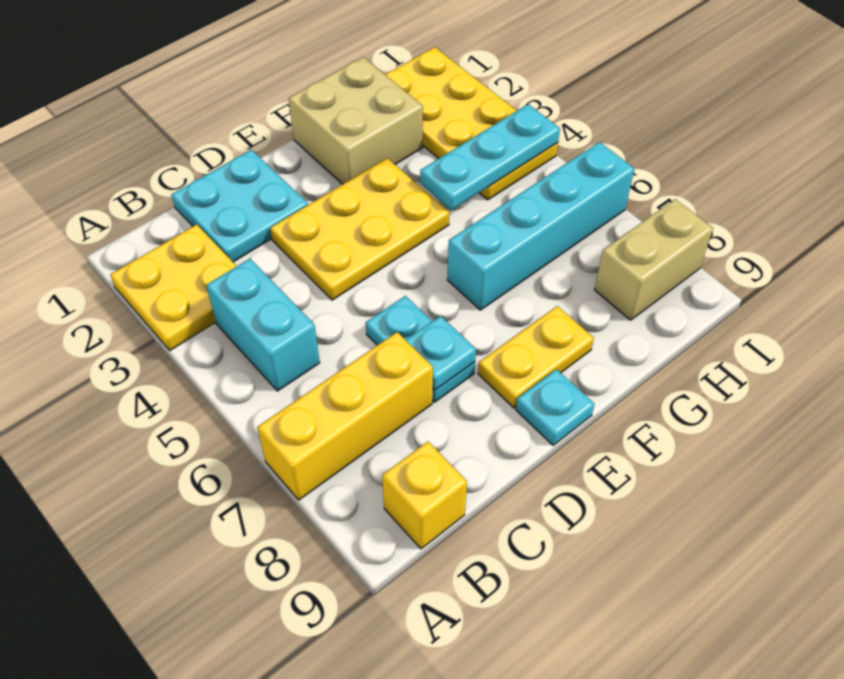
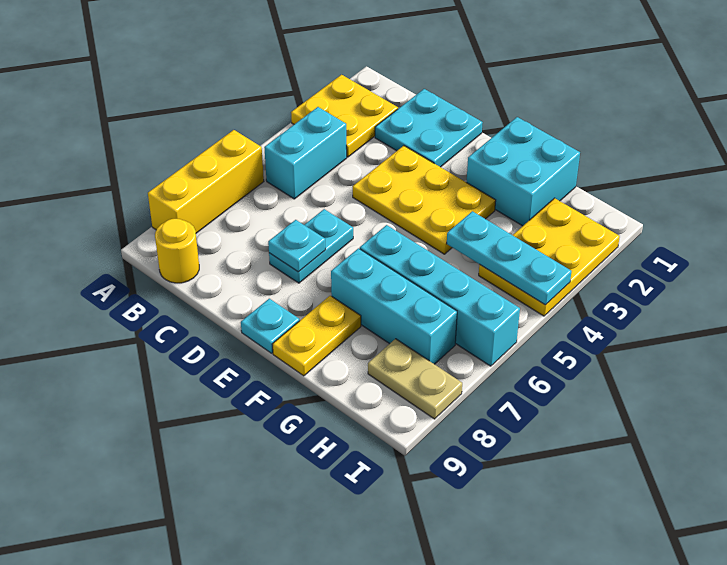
yellow brick A7:C7 level 1 -> yellow brick A6:A8 level 1
yellow brick B9 level 1 -> yellow round brick B9 level 1
yellow plate E8:F8 level 1 -> yellow plate F8:F9 level 1
tan brick F1:G2 level 1 -> cyan brick F1:G2 level 1
none -> cyan brick F7:H7 level 1
yellow plate H1:I4 level 1 -> yellow plate H2:I4 level 1
tan brick H8:I8 level 1 -> tan plate H8:I8 level 1

